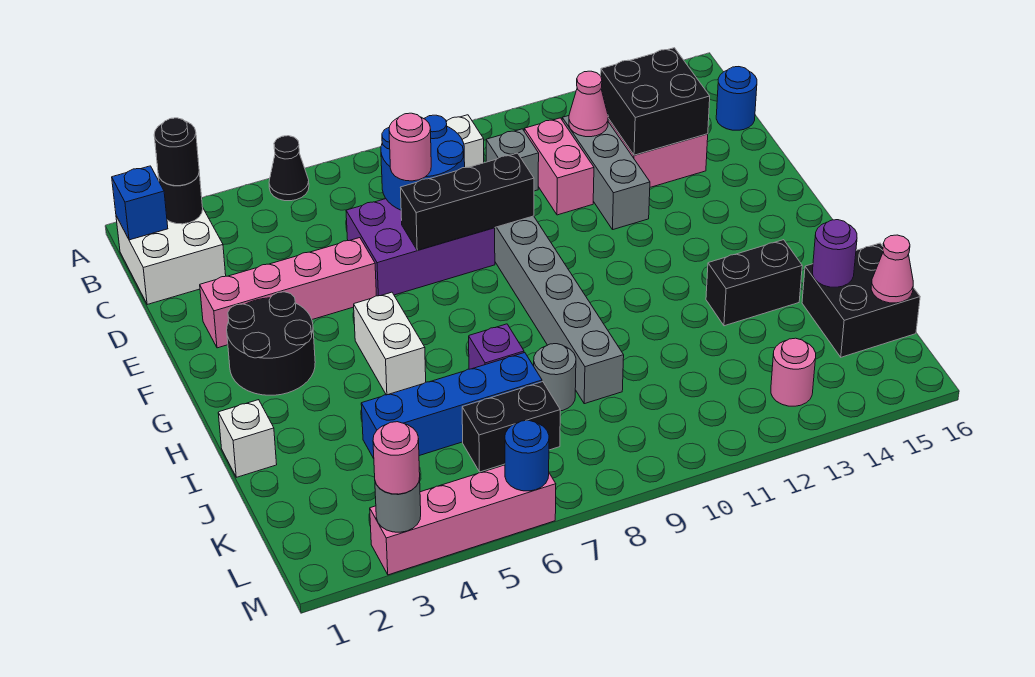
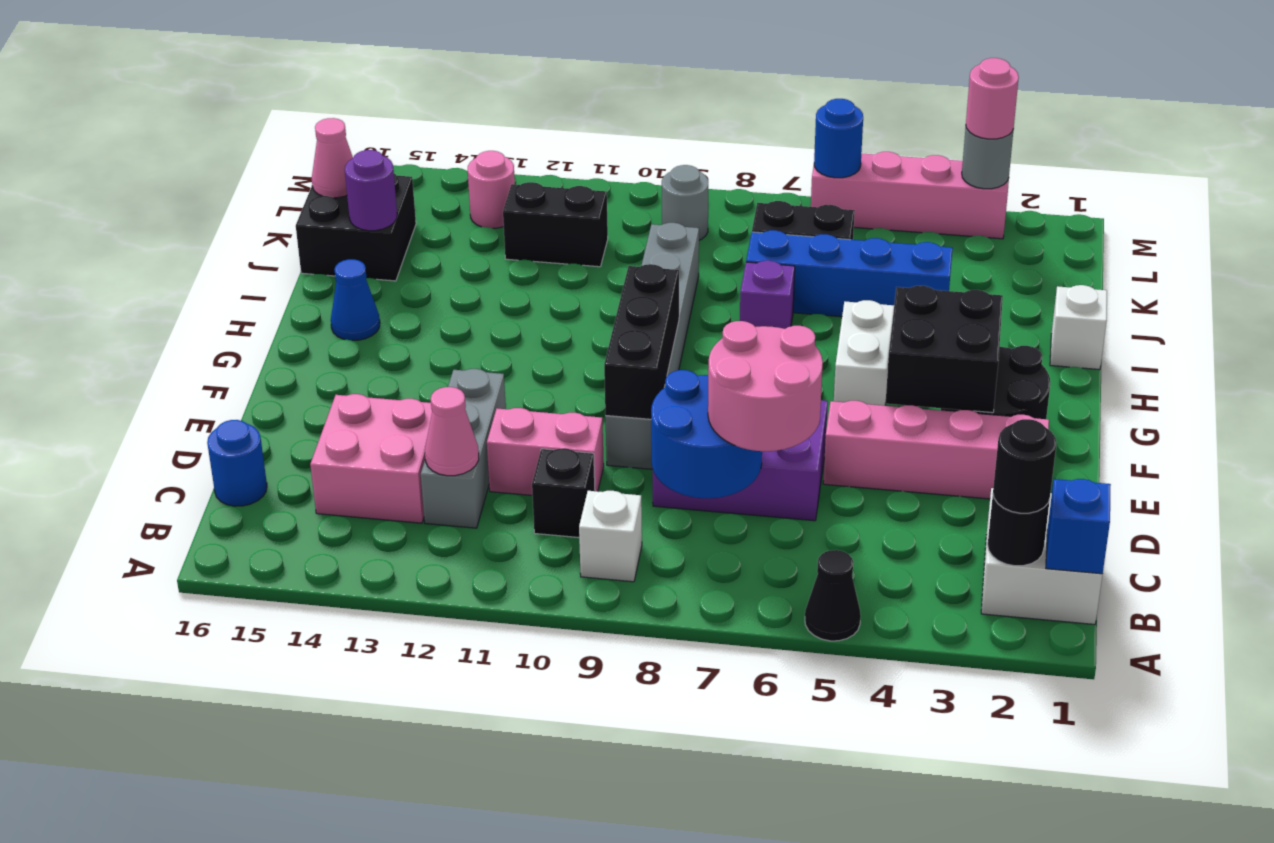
grey brick C10 level 1 -> black brick C10 level 1
pink brick C11:D11 level 1 -> pink brick D10:D11 level 1
black brick C13:D14 level 2 -> black brick F3:G4 level 2
pink round brick D7 level 3 -> pink round brick C6:D7 level 3
black brick E7:E9 level 2 -> black brick E9:G9 level 2
none -> blue cone H15 level 1
black brick I13:I14 level 1 -> black brick K11:K12 level 1
grey round brick J8 level 1 -> grey round brick L9 level 1

